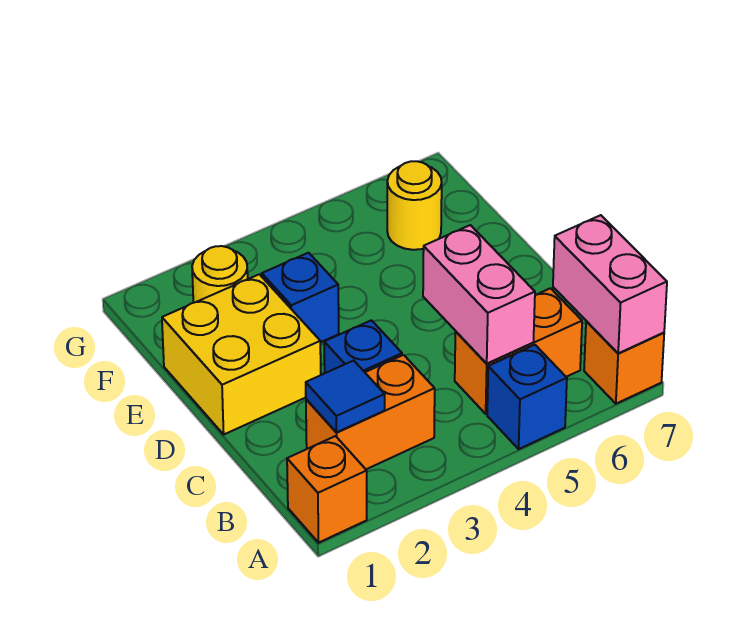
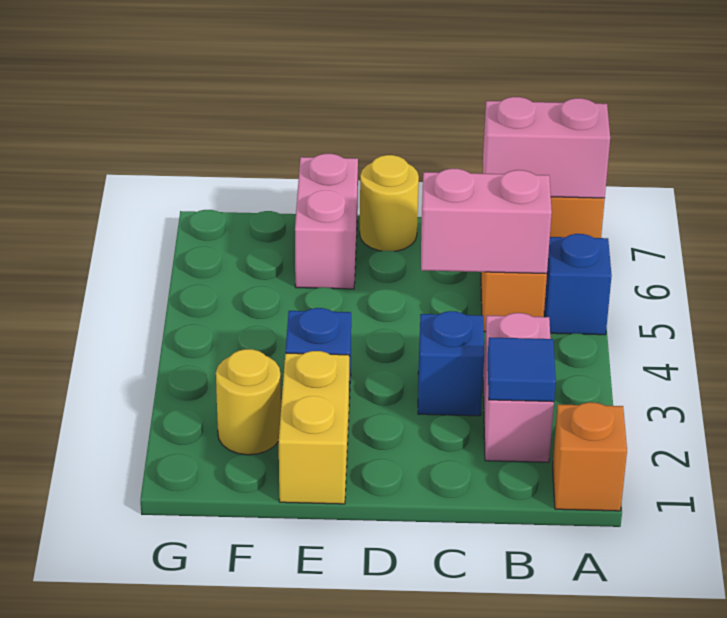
orange brick B2:B3 level 1 -> pink brick B2:B3 level 1
yellow brick D1:E2 level 1 -> yellow brick E1:E2 level 1
none -> pink brick E6:E7 level 1
yellow round brick F6 level 1 -> yellow round brick D7 level 1

